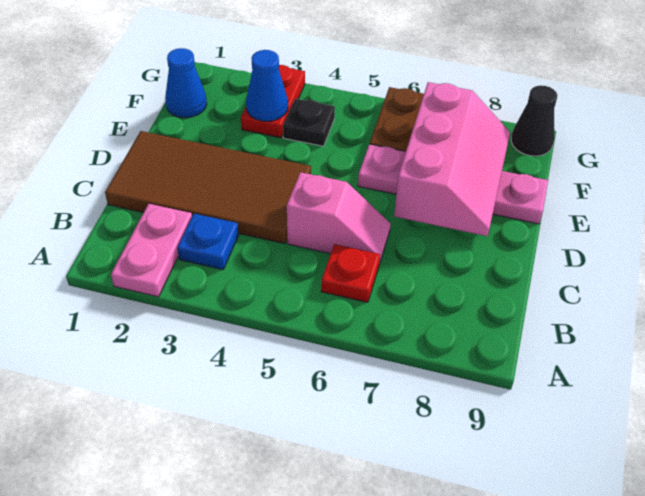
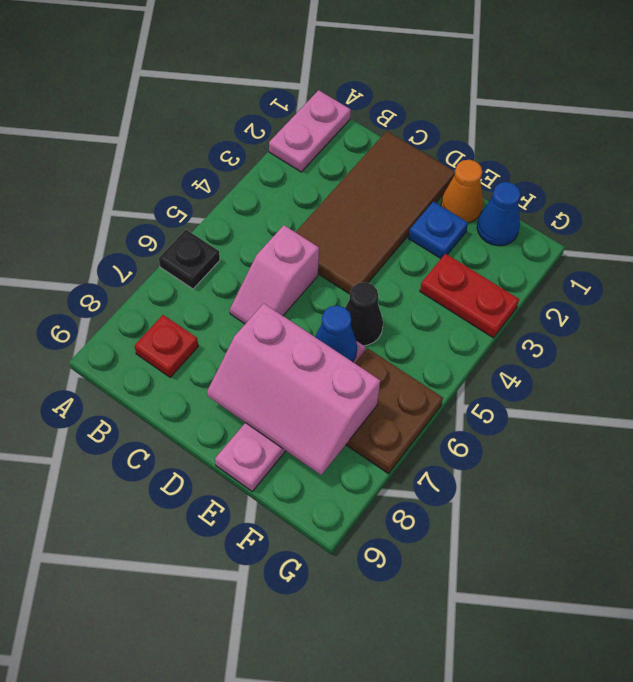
pink plate A2:B2 level 1 -> pink plate A1:A2 level 1
blue plate B3 level 1 -> blue plate E2 level 1
red plate B6 level 1 -> red plate B8 level 1
none -> orange cone E1 level 1
blue cone F3 level 2 -> blue cone E6 level 2
black plate F4 level 1 -> black plate A6 level 1
black cone G9 level 1 -> black cone E5 level 1

